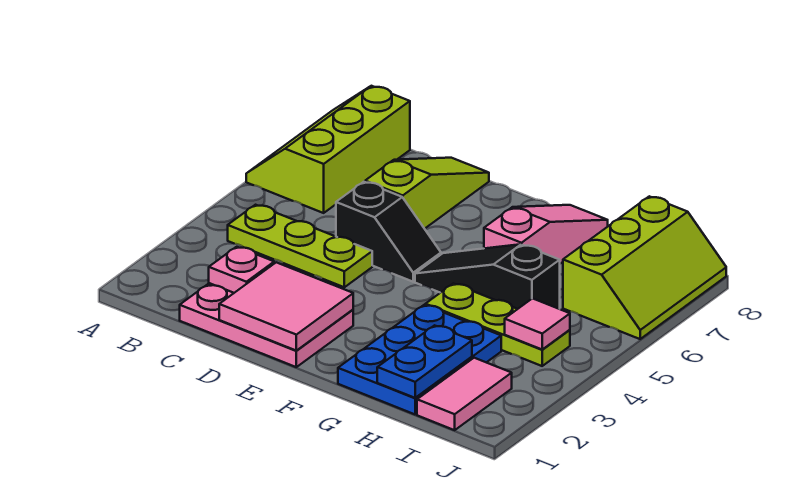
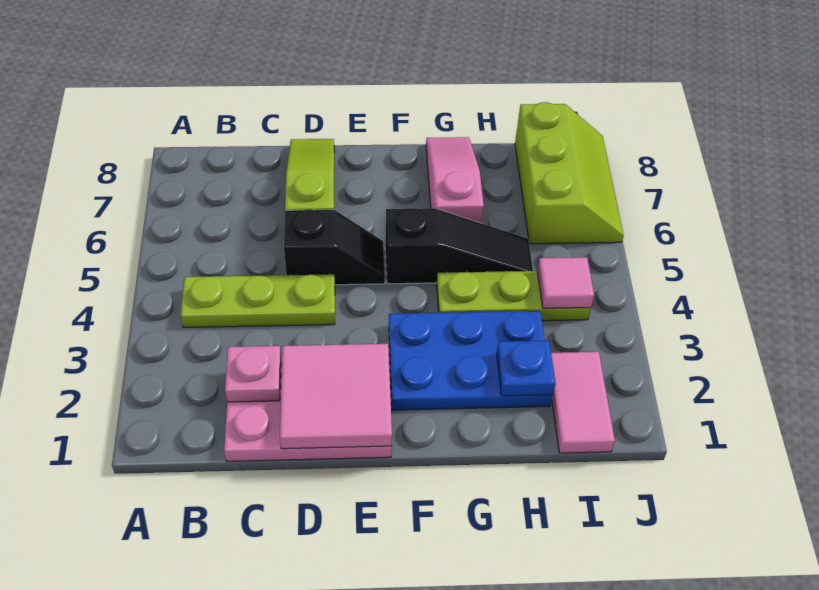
lime slope A6:B8 level 1 top B -> none
black slope F5:H5 level 1 top H -> black slope F5:H5 level 1 top F
blue plate G1:H3 level 1 -> blue plate F2:H3 level 1
blue plate H1:H2 level 2 -> blue plate H2 level 2

